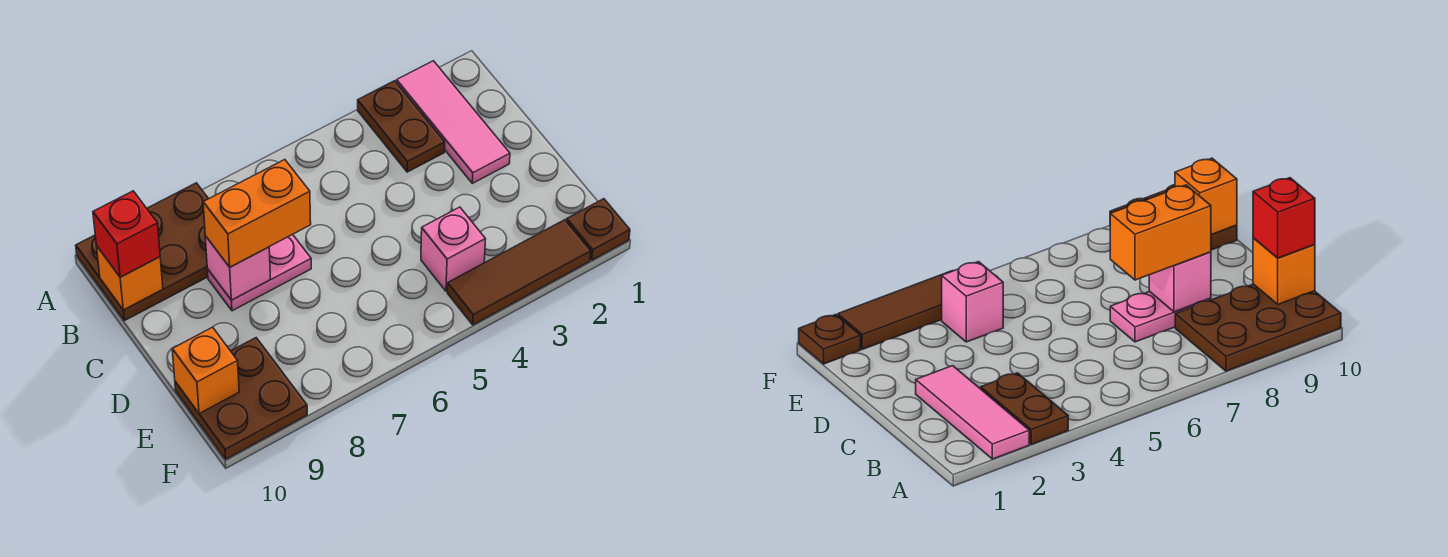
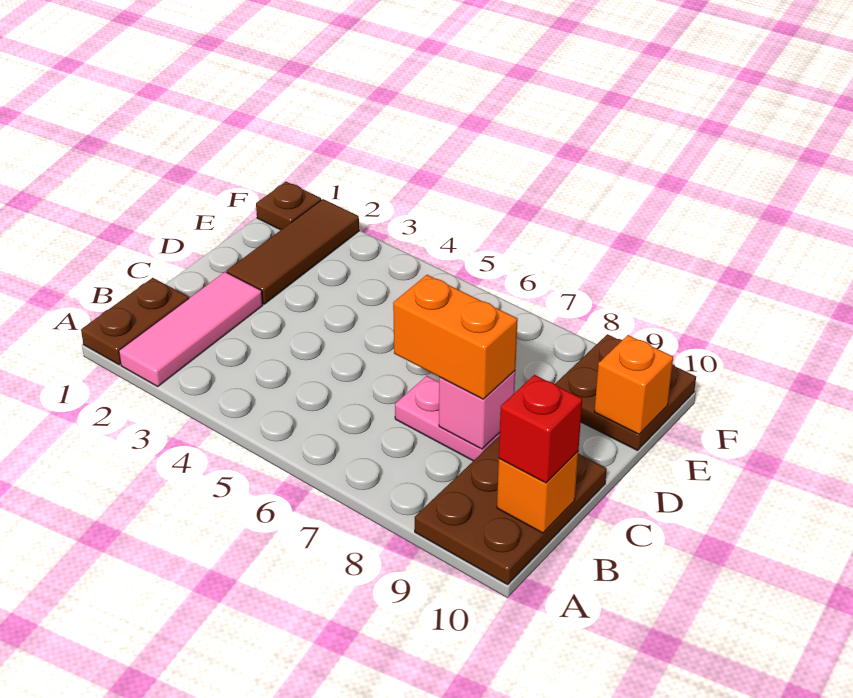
brown plate A3:B3 level 1 -> brown plate A1:B1 level 1
brown plate A8:B10 level 1 -> brown plate A9:C10 level 1
pink brick E4 level 1 -> none
brown tile F2:F4 level 1 -> brown tile D2:F2 level 1

